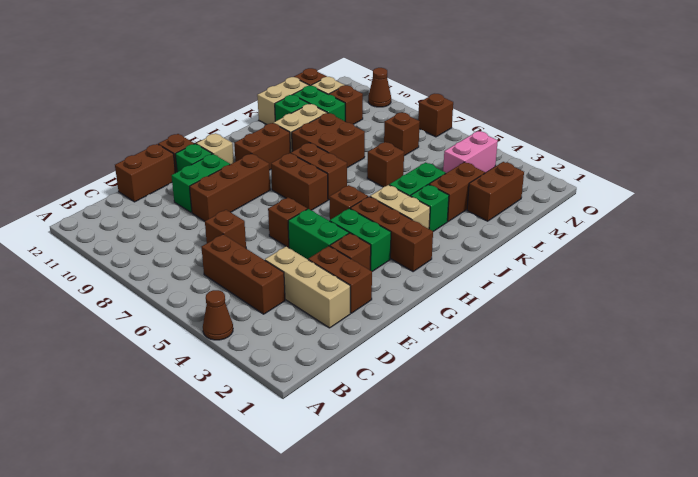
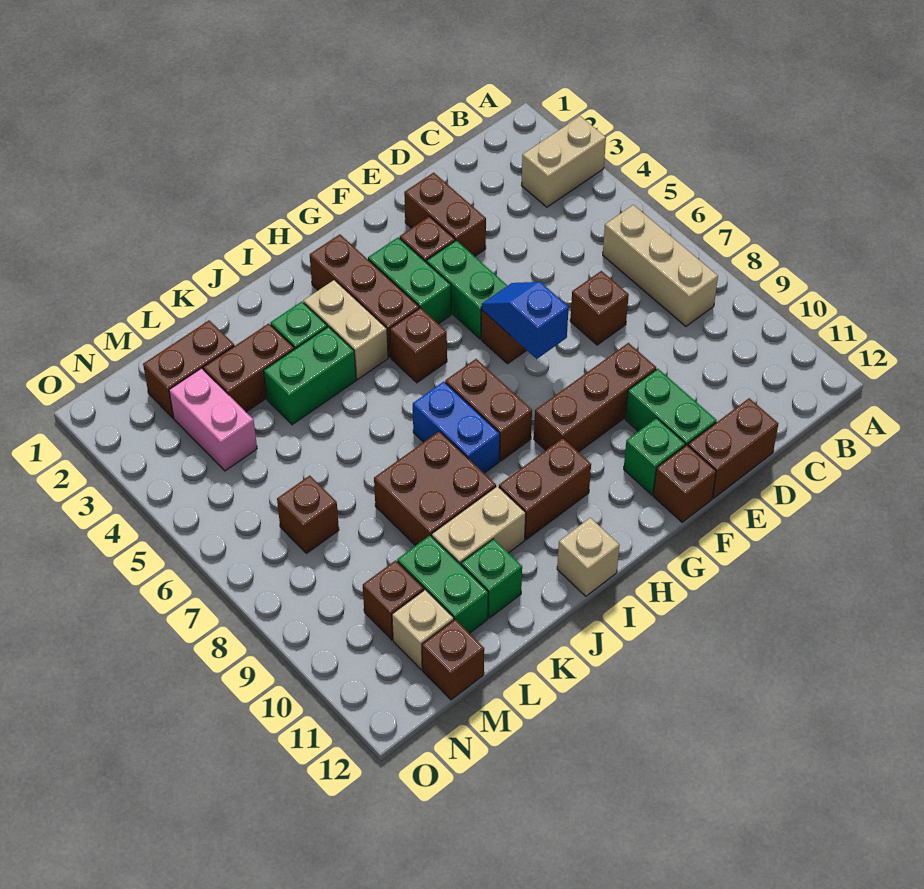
brown cone A4 level 1 -> none
brown brick C4:C6 level 1 -> none
tan brick D2:D4 level 1 -> tan brick B6:B8 level 1
green brick E10:F10 level 1 -> green brick E10:E11 level 1
none -> blue slope F6:F7 level 2 top 7
tan brick G11 level 1 -> tan brick I12 level 1
brown brick I7:I8 level 1 -> blue brick I7:I8 level 1
brown brick K6 level 1 -> none
tan brick K12:L12 level 1 -> tan brick A3:B3 level 1
pink brick M4:N4 level 1 -> pink brick M3:M4 level 1
brown brick O7 level 1 -> none
brown cone O10 level 1 -> none

